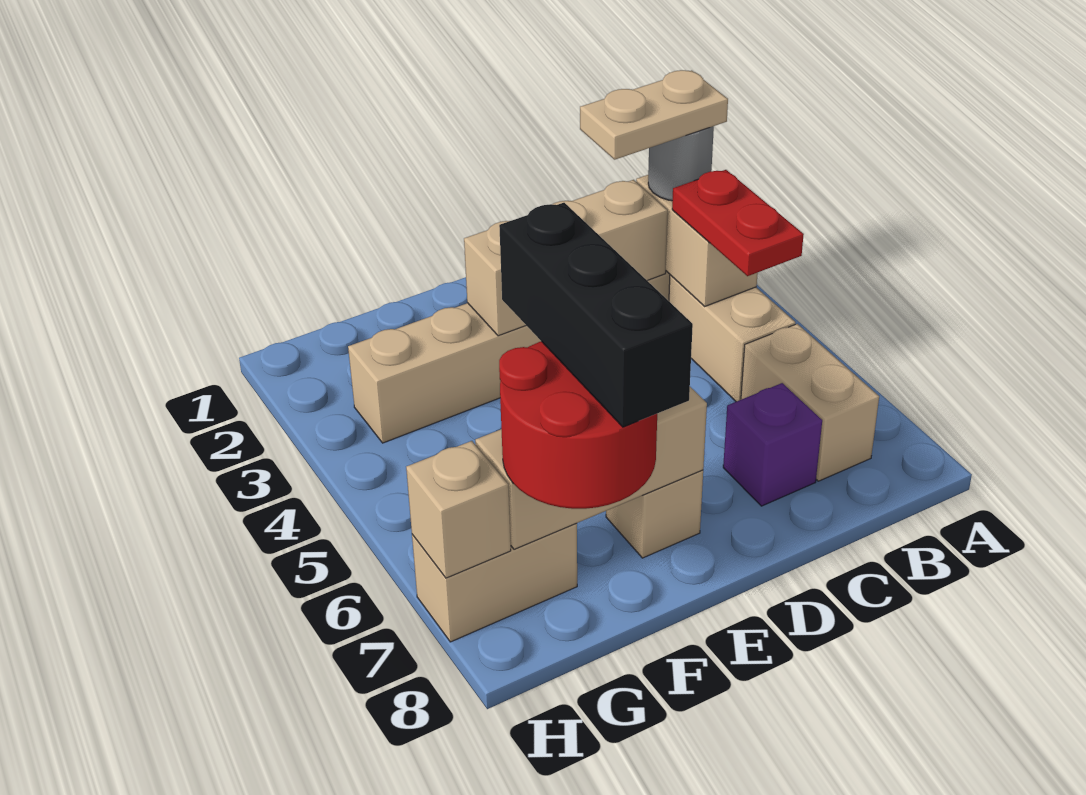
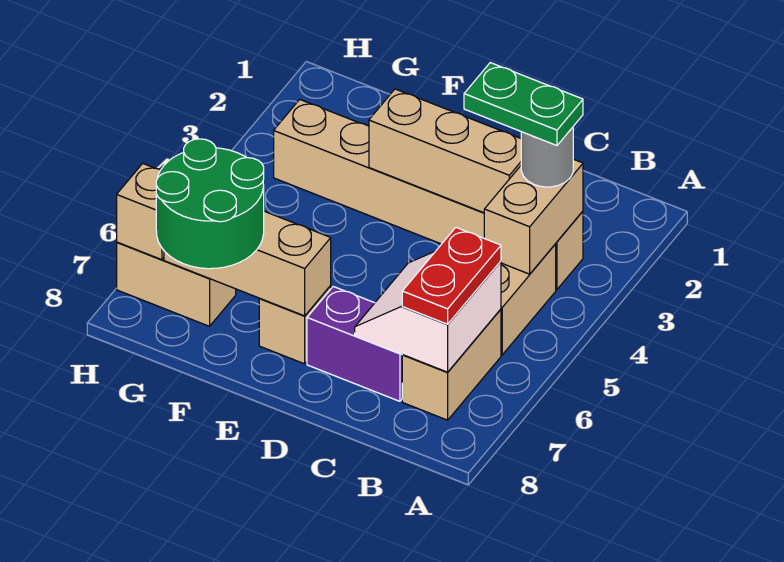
tan plate B3:C3 level 4 -> green plate B3:C3 level 4
red plate B4:B5 level 3 -> red plate B6:B7 level 3
none -> white slope B6:C7 level 2 top B
purple brick C7 level 1 -> purple brick C7:D7 level 1
black brick F6:F8 level 4 -> none
red round brick F7:G8 level 3 -> green round brick F7:G8 level 3

